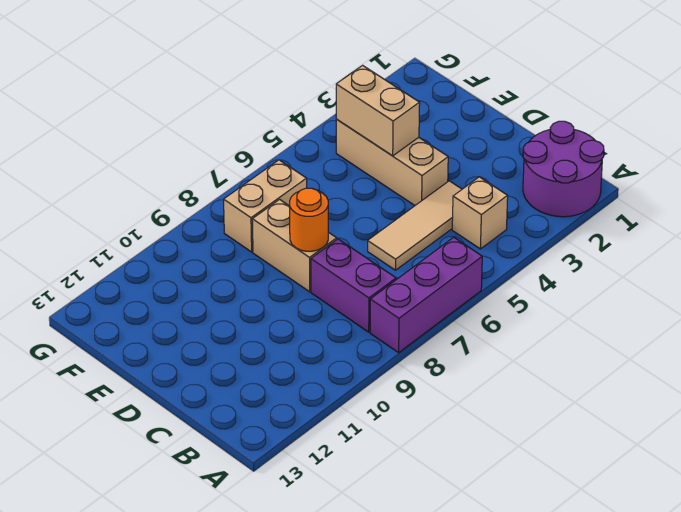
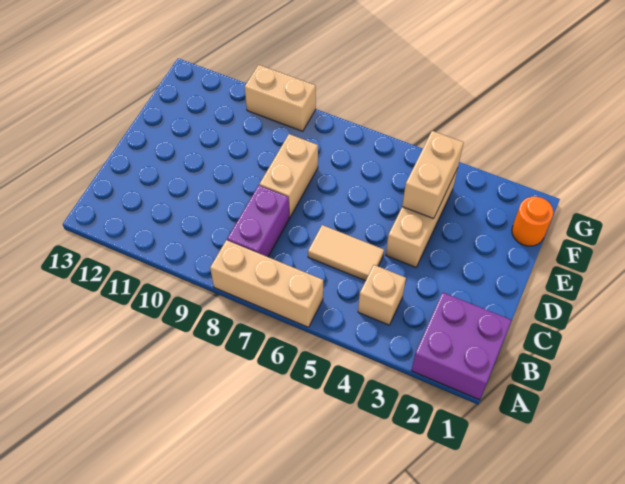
purple round brick A1:B2 level 1 -> purple brick A1:B2 level 1
purple brick A6:A8 level 1 -> tan brick A6:A8 level 1
tan tile C4:C6 level 1 -> tan tile C5:C6 level 1
orange round brick D8 level 2 -> orange round brick F1 level 1
tan brick F7:F8 level 1 -> tan brick G9:G10 level 1

